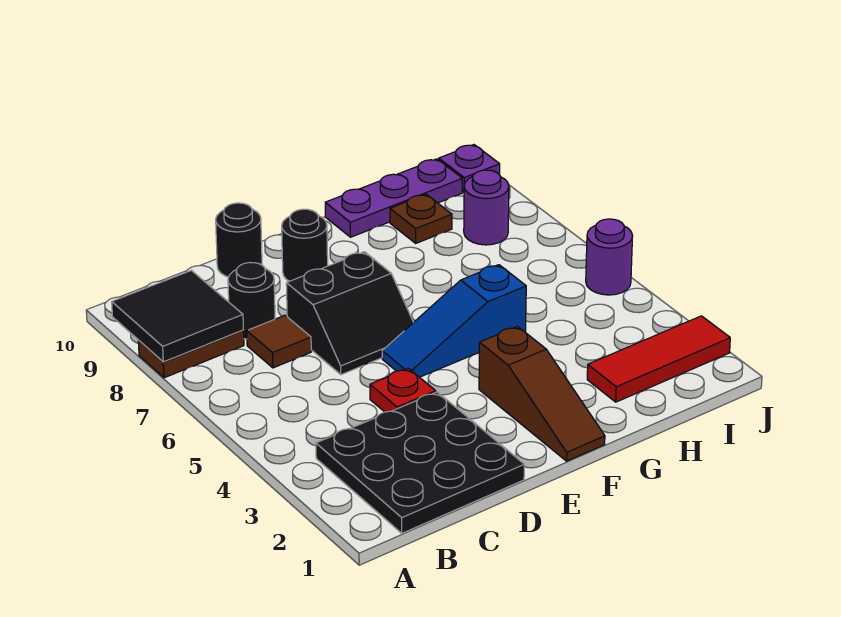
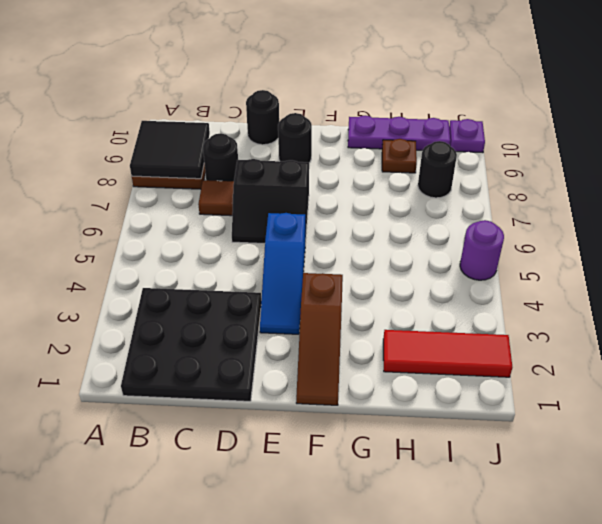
red plate D4 level 1 -> none
blue slope E5:G5 level 1 top G -> blue slope E3:E5 level 1 top 5
purple round brick I8 level 1 -> black round brick I8 level 1

